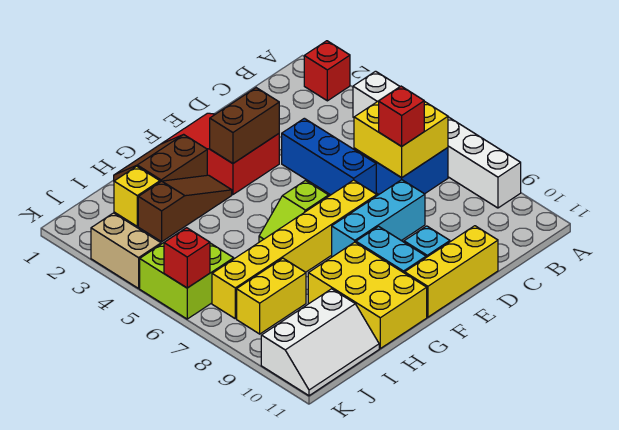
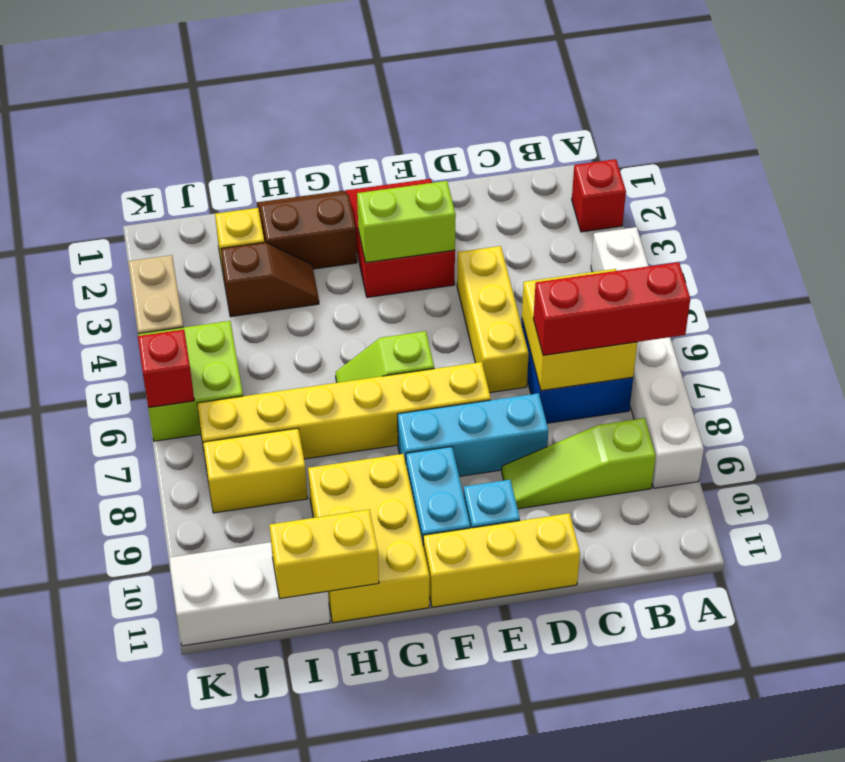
none -> lime slope B9:D9 level 1 top B
red brick C7 level 3 -> red brick A7:C7 level 3
blue brick D4:D6 level 1 -> yellow brick D4:D6 level 1
brown brick E3:F3 level 2 -> lime brick E3:F3 level 2
brown slope G3:I3 level 1 top I -> brown slope H3:I3 level 1 top I
none -> yellow brick H11:I11 level 2
white slope I10:K11 level 1 top 10 -> white slope I10:K11 level 1 top 11

